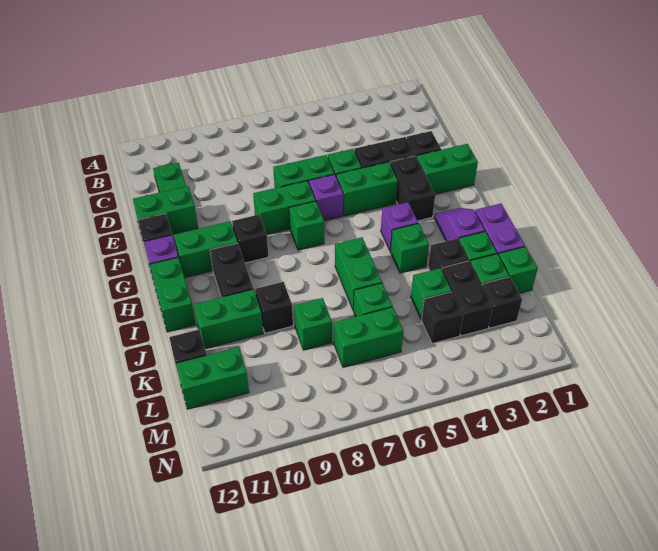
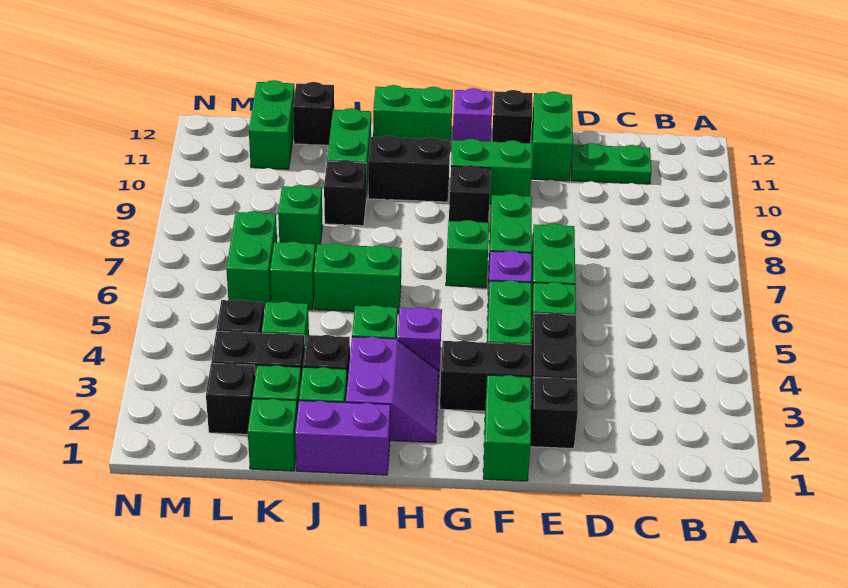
green brick G10:G11 level 1 -> green brick F10:G10 level 1
purple slope H2:I2 level 1 top I -> purple slope H2:I3 level 1 top I

